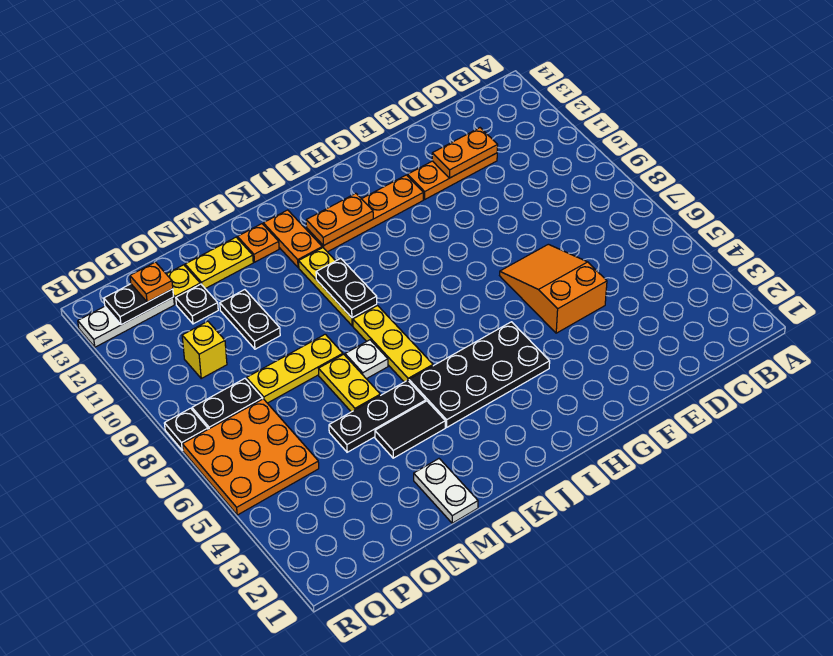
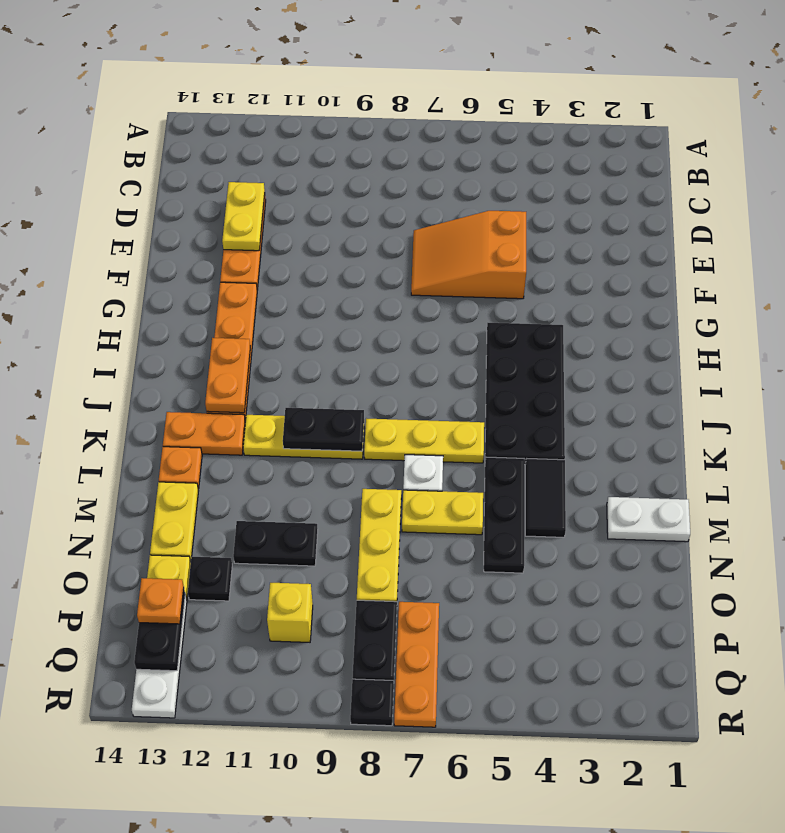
orange plate D12:E12 level 2 -> yellow plate D12:E12 level 2
orange plate P5:R7 level 1 -> orange plate P7:R7 level 1

